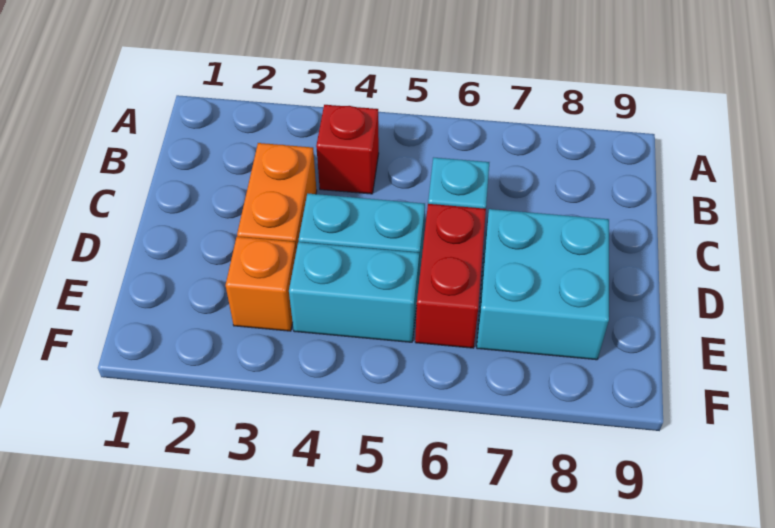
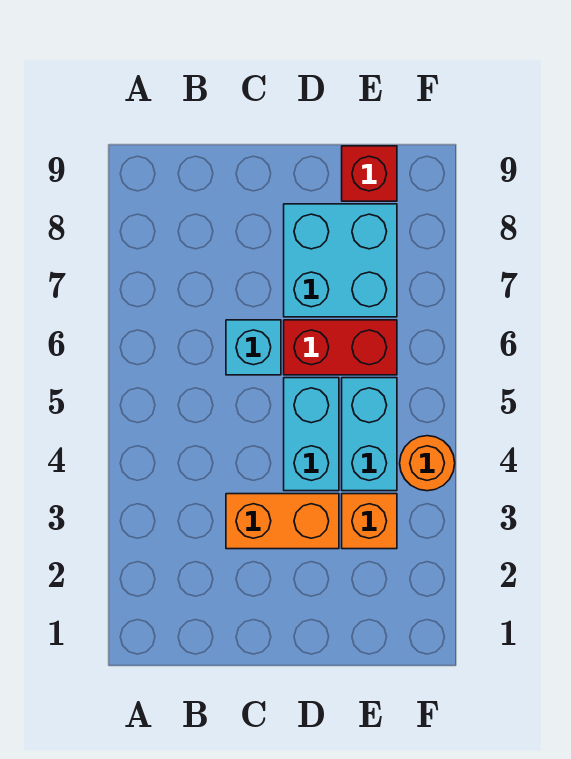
red brick B4 level 1 -> red brick E9 level 1
none -> orange round brick F4 level 1

